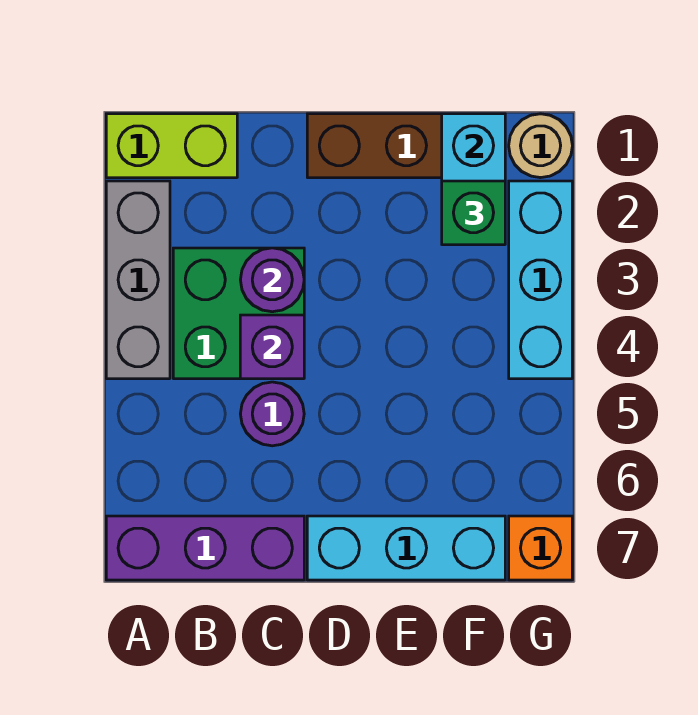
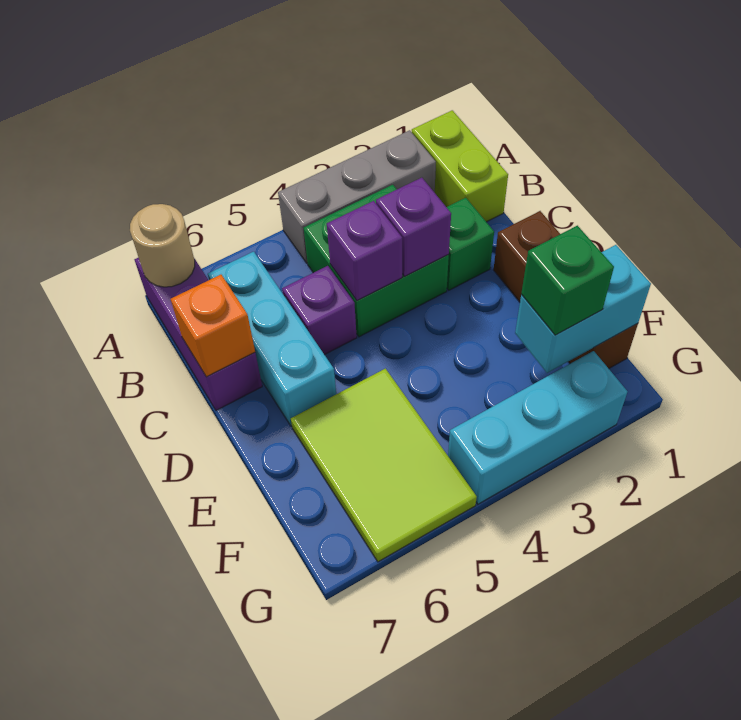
none -> green brick C2 level 1
purple round brick C3 level 2 -> purple brick C3 level 2
purple round brick C5 level 1 -> purple brick C5 level 1
cyan brick D7:F7 level 1 -> cyan brick B6:D6 level 1
none -> lime tile E5:G6 level 1
tan round brick G1 level 1 -> tan round brick A7 level 2
orange brick G7 level 1 -> orange brick C7 level 2

